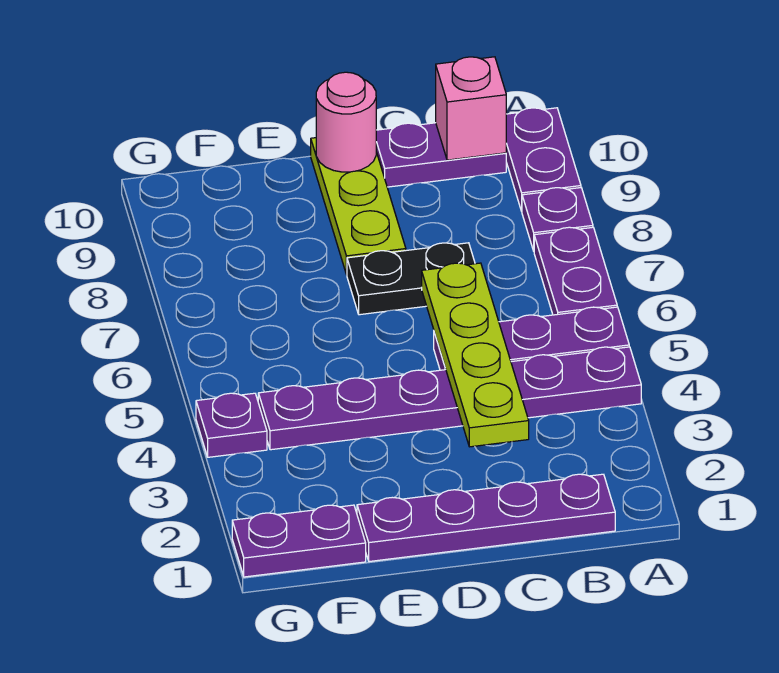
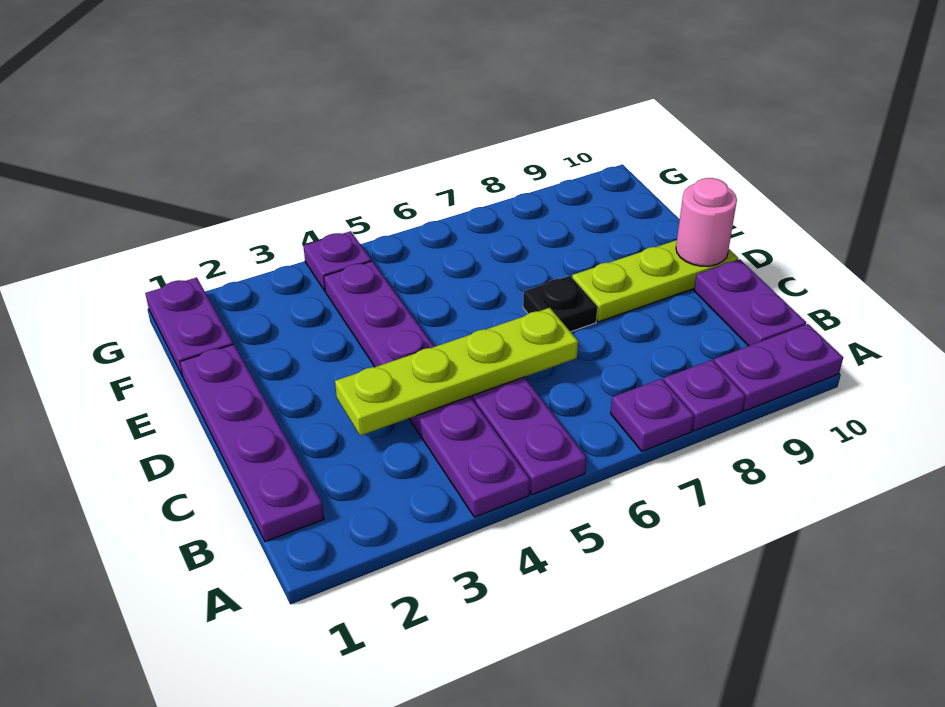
purple plate A6:A7 level 1 -> purple plate A7 level 1
pink brick B10 level 2 -> none
black plate C7:D7 level 1 -> black plate D7 level 1

